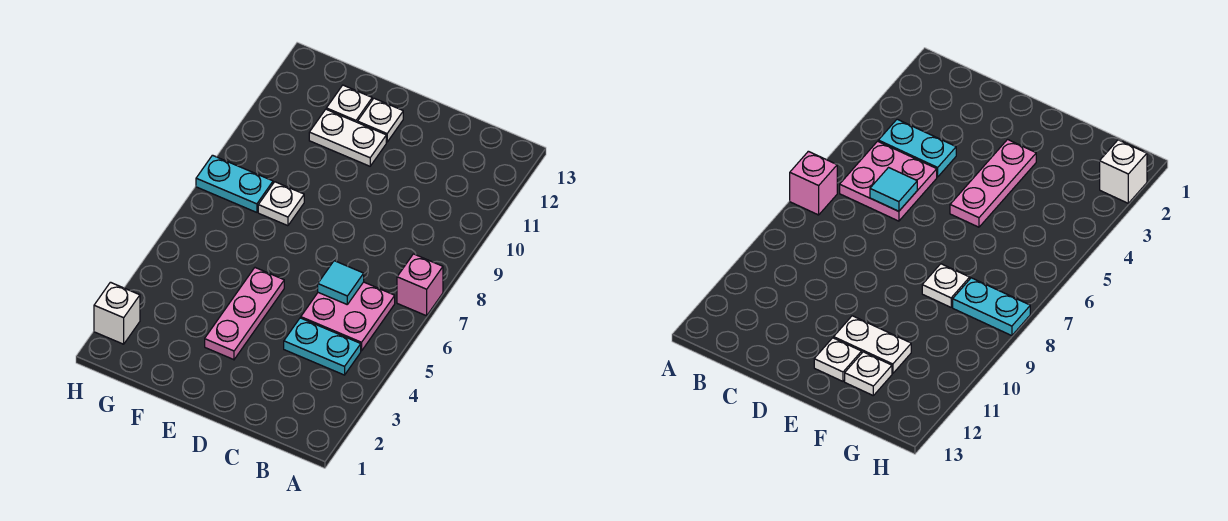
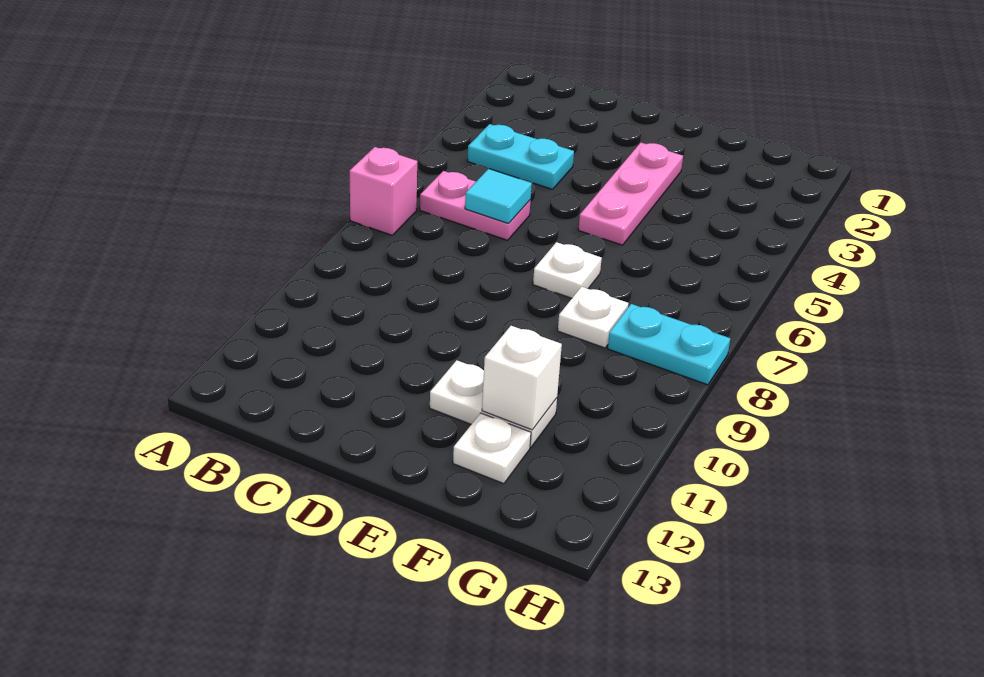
pink plate B5:C6 level 1 -> pink plate B6:C6 level 1
white plate E12 level 1 -> white plate E7 level 1
white brick H2 level 1 -> white brick F11 level 2

